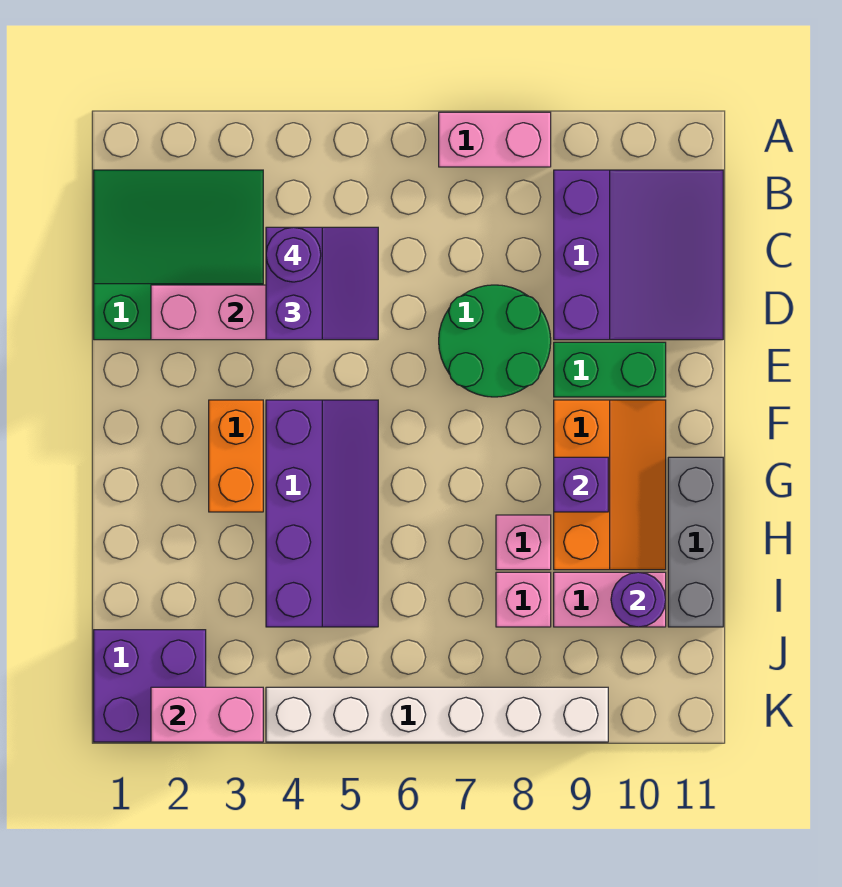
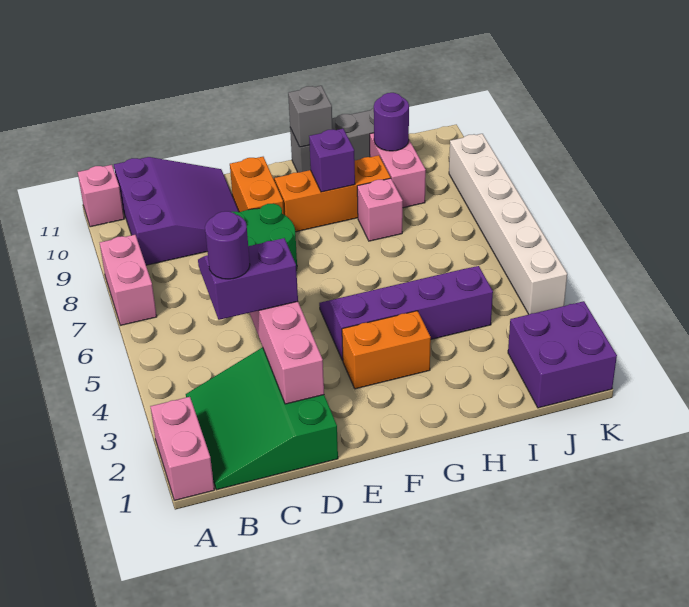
purple slope B9:D11 level 1 top 9 -> purple slope B9:D11 level 1 top B
green brick E9:E10 level 1 -> orange brick E9:E10 level 1
none -> grey brick G11 level 2
pink brick I8 level 1 -> pink brick A11 level 1
pink brick K2:K3 level 2 -> pink brick A1:A2 level 1

